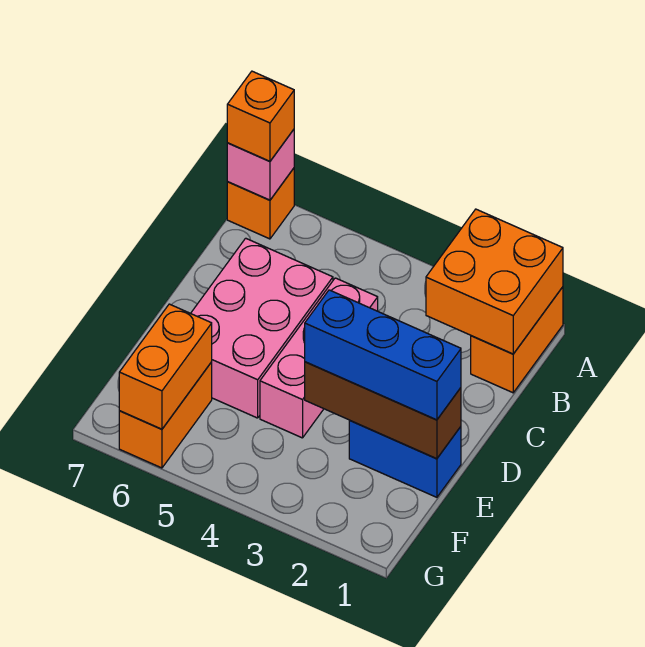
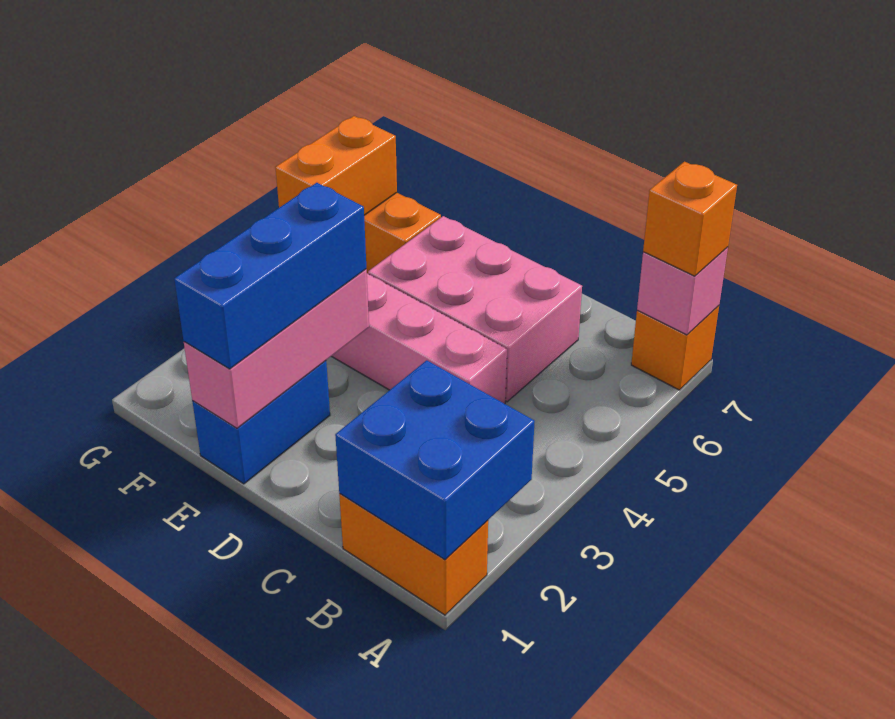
orange brick A1:B2 level 2 -> blue brick A1:B2 level 2
brown brick E1:E3 level 2 -> pink brick E1:E3 level 2
orange brick F6:G6 level 2 -> orange brick G5:G6 level 2

